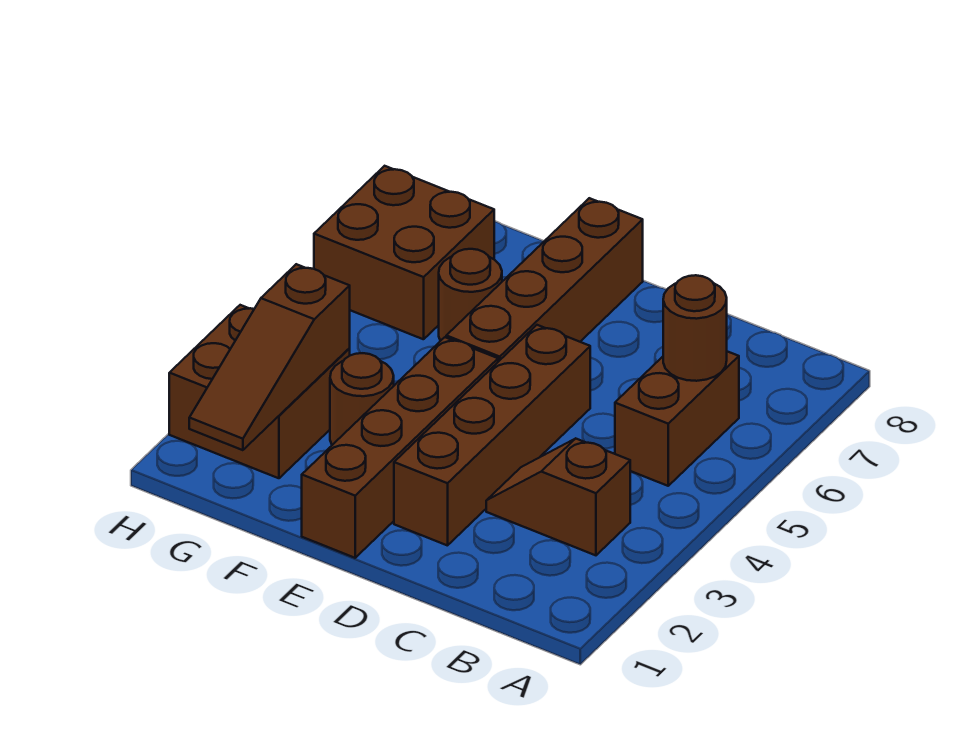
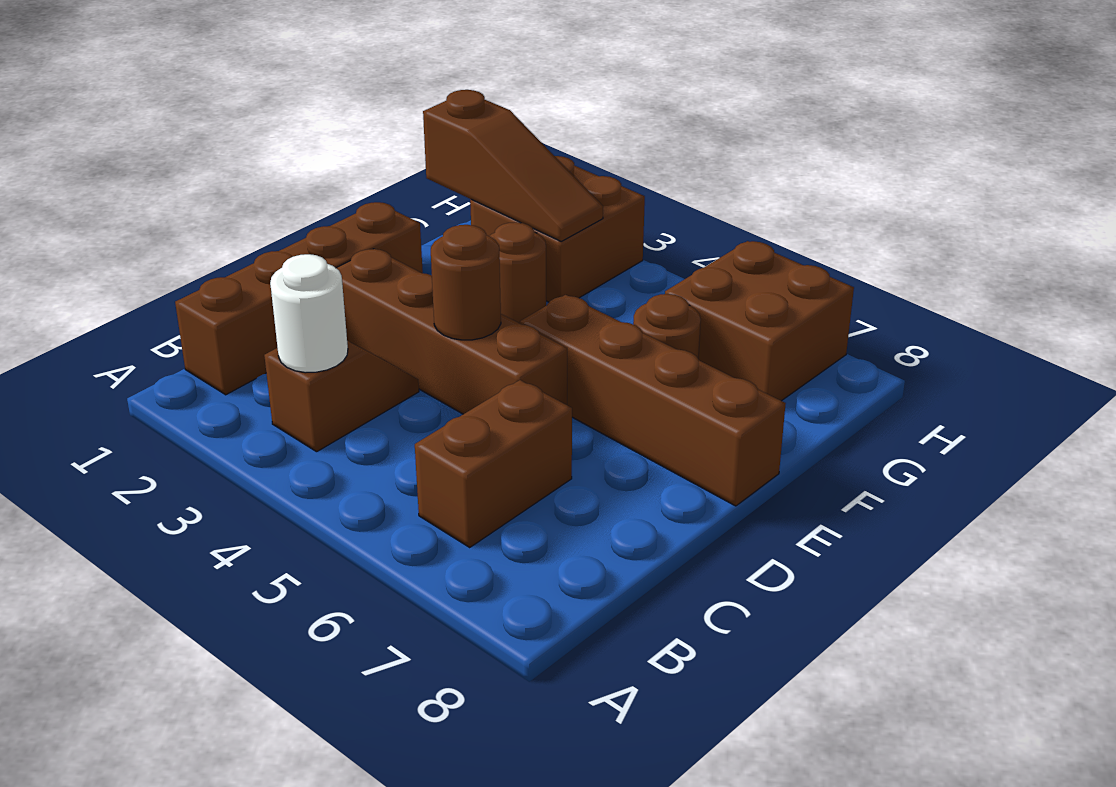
none -> white round brick B3 level 2
brown brick B5:B6 level 1 -> brown brick B6:C6 level 1
brown round brick B6 level 2 -> brown round brick D4 level 2
brown brick E1:E4 level 1 -> brown brick B1:E1 level 1
brown slope G1:G3 level 2 top 3 -> brown slope G1:G3 level 2 top 1

